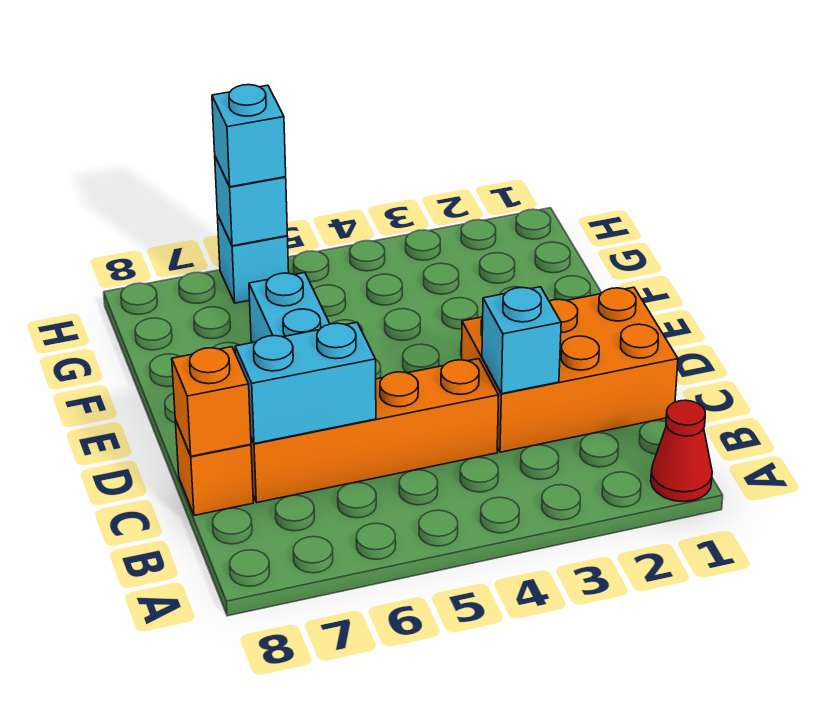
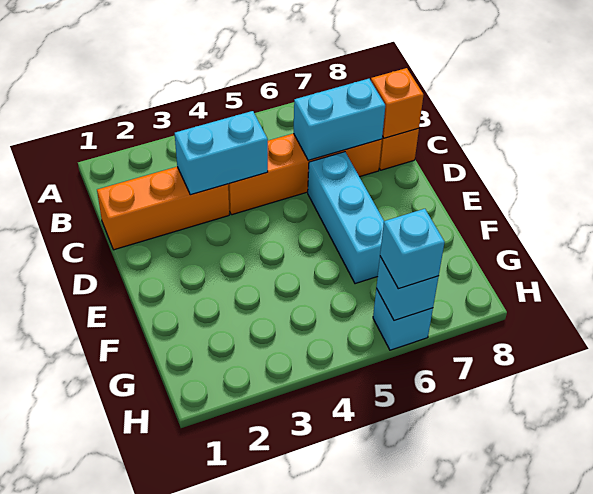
red cone A1 level 1 -> none
orange brick C1:D3 level 1 -> orange brick C1:C3 level 1
cyan brick C3 level 2 -> cyan brick C3:C4 level 2

